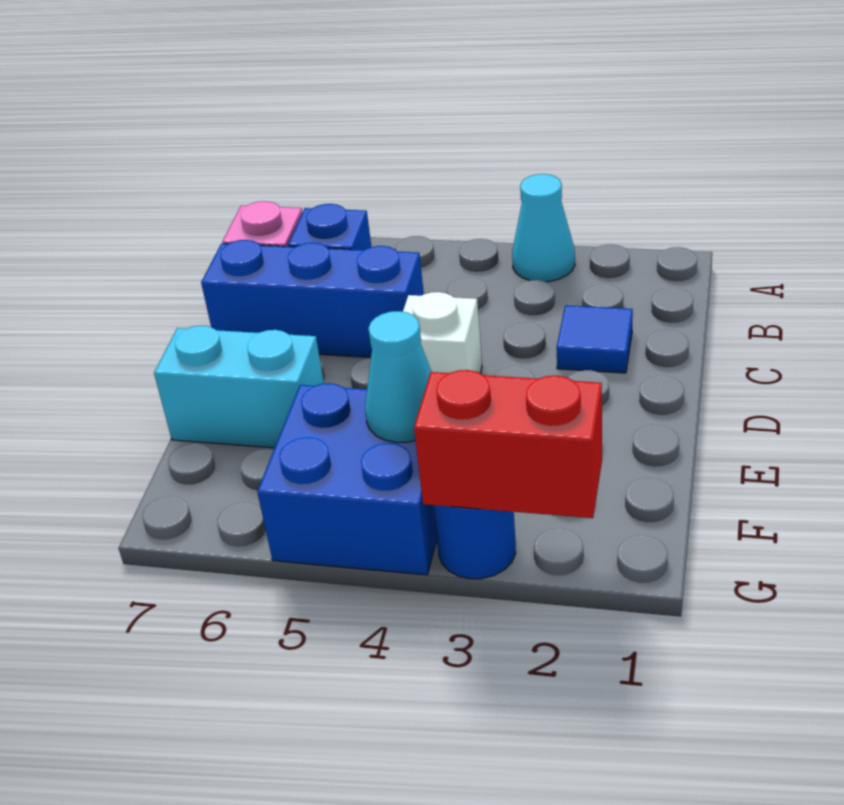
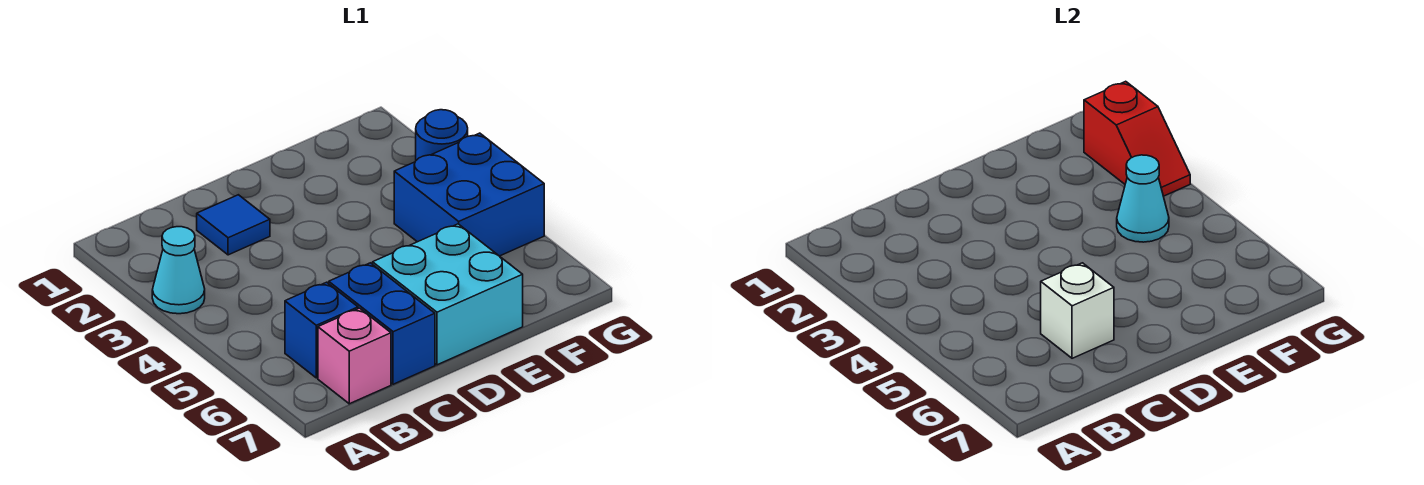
blue brick C5:C7 level 1 -> blue brick C6:C7 level 1
white brick D4 level 1 -> white brick C6 level 2
cyan brick E6:E7 level 1 -> cyan brick D6:E7 level 1
red brick G2:G3 level 2 -> red slope G2:G3 level 2 top 2

